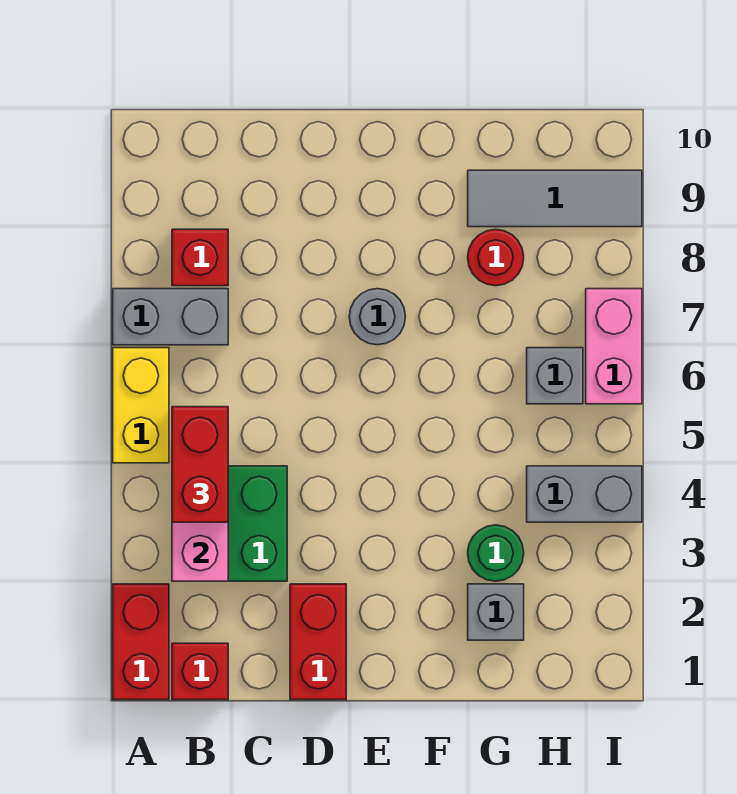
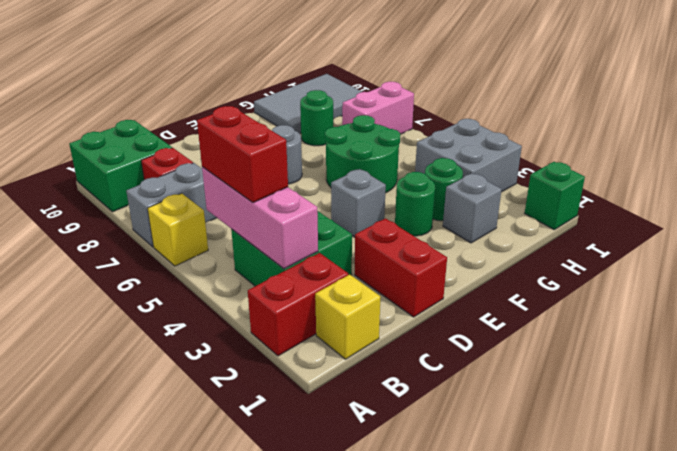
red brick A1:A2 level 1 -> red brick A2:B2 level 1
yellow brick A5:A6 level 1 -> yellow brick A6 level 1
none -> green brick A9:B10 level 1
red brick B1 level 1 -> yellow brick B1 level 1
none -> green round brick F3 level 1
none -> green round brick F5:G6 level 1
red round brick G8 level 1 -> green round brick G8 level 1
grey tile G9:I9 level 1 -> grey tile G9:I10 level 1
grey brick H4:I4 level 1 -> grey brick H3:I4 level 1
grey brick H6 level 1 -> grey brick E4 level 1
none -> green brick I1 level 1
pink brick I6:I7 level 1 -> pink brick H7:I7 level 1

